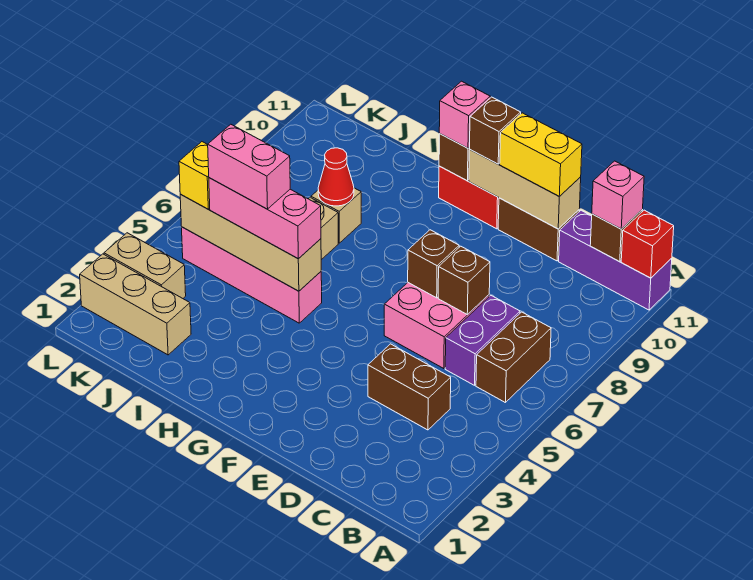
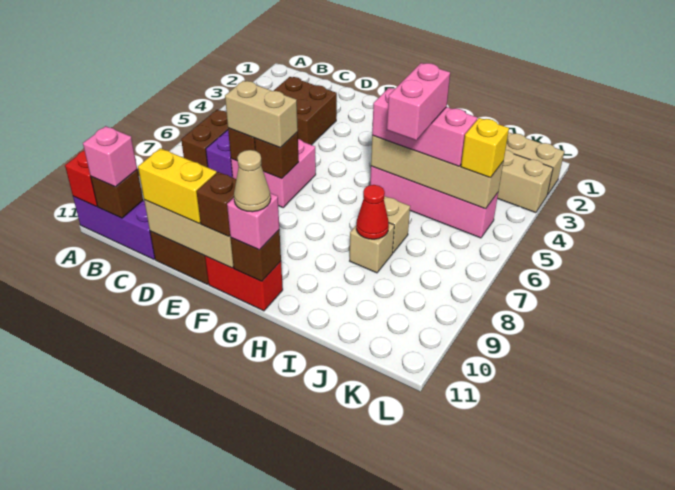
brown brick C4:D4 level 1 -> brown brick C3:D4 level 1
none -> tan brick D7:E7 level 3
none -> tan cone G11 level 4
pink brick I5:J5 level 4 -> pink brick I5:I6 level 4

